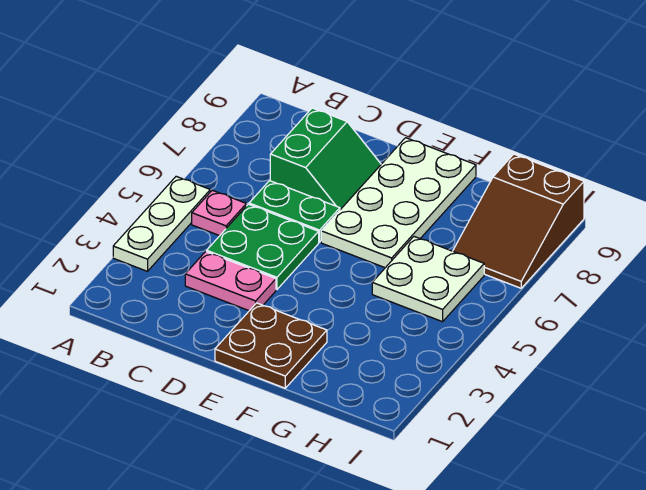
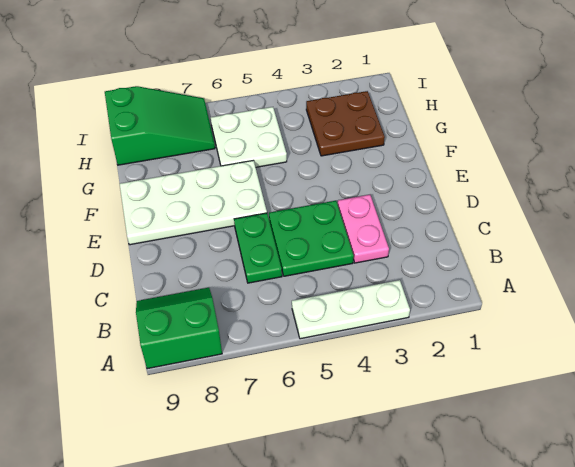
pink plate B5 level 1 -> none
green slope C7:D8 level 1 top C -> green slope A8:B9 level 1 top A
brown plate E1:F2 level 1 -> brown plate G2:H3 level 1
brown slope H7:I9 level 1 top 9 -> green slope H7:I9 level 1 top 9

